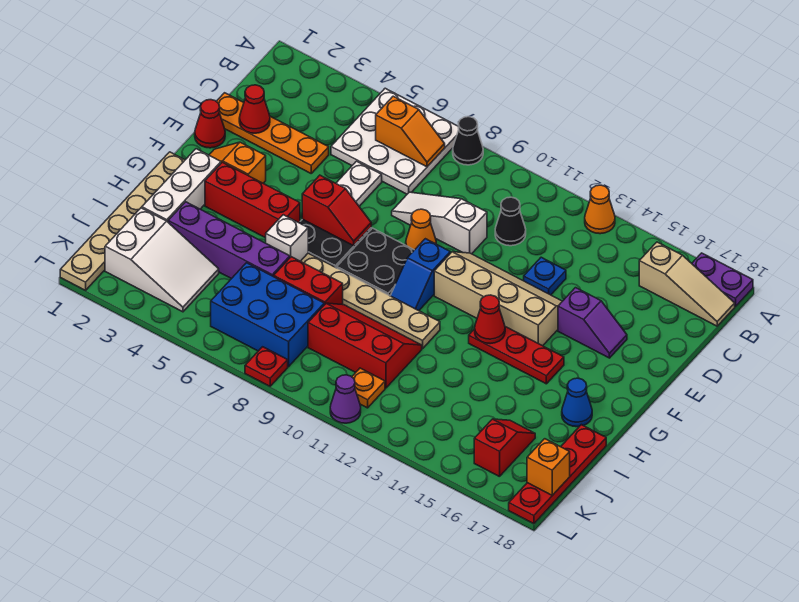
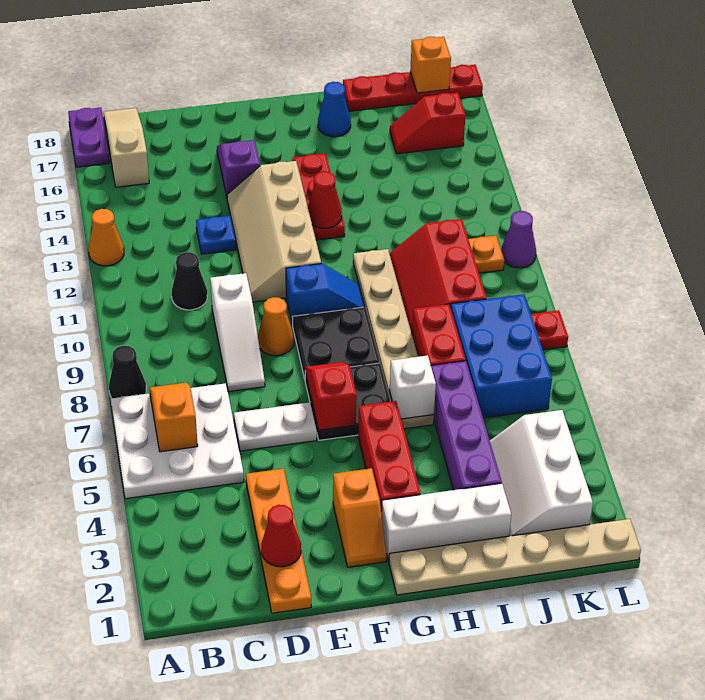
red cone E1 level 1 -> none
white slope J2:K4 level 1 top 2 -> white slope J2:K4 level 1 top K

